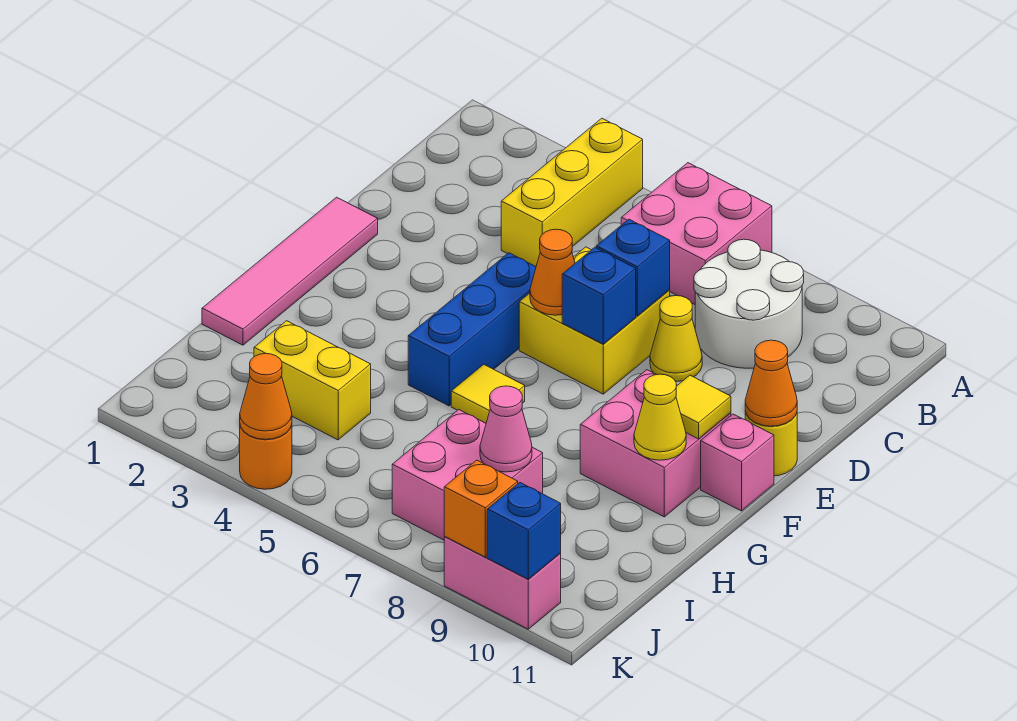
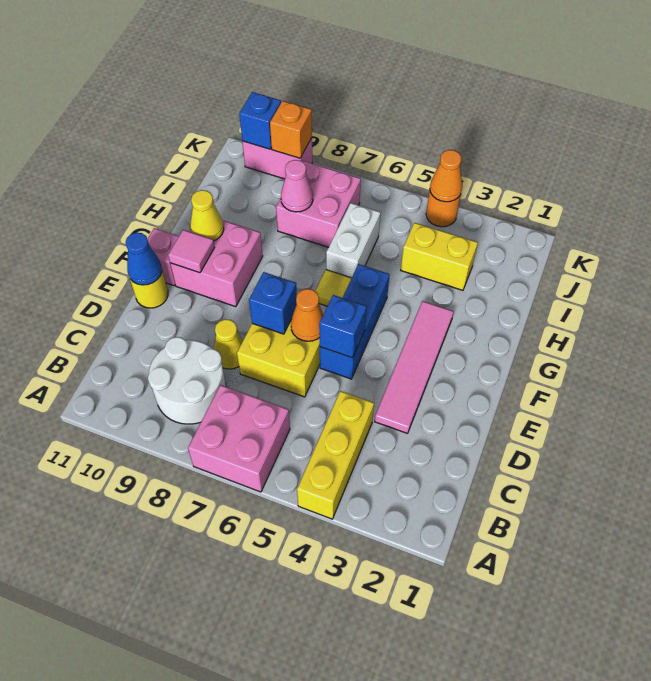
blue brick D7 level 2 -> blue brick E5 level 2
pink tile E1:H1 level 1 -> pink tile D3:G3 level 1
orange cone E11 level 2 -> blue cone E11 level 2
yellow tile F10 level 2 -> pink tile F10 level 2
none -> white brick H6:I6 level 1

